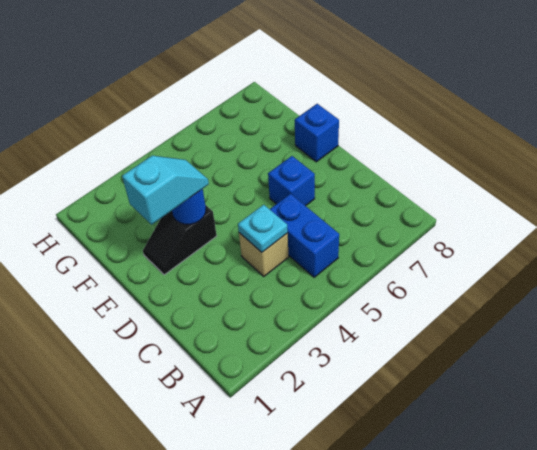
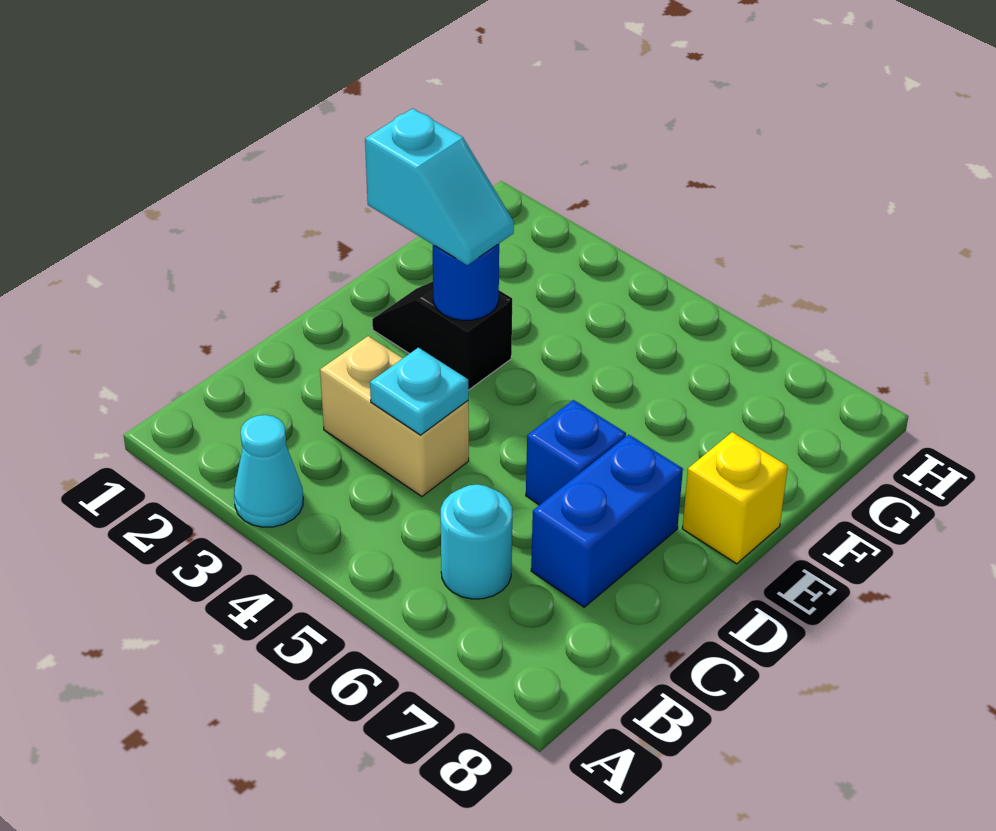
none -> cyan cone A3 level 1
blue brick B5:C5 level 1 -> blue brick C7:D7 level 1
none -> cyan round brick B6 level 1
tan brick C4 level 1 -> tan brick C3:C4 level 1
blue brick E8 level 1 -> yellow brick E8 level 1

